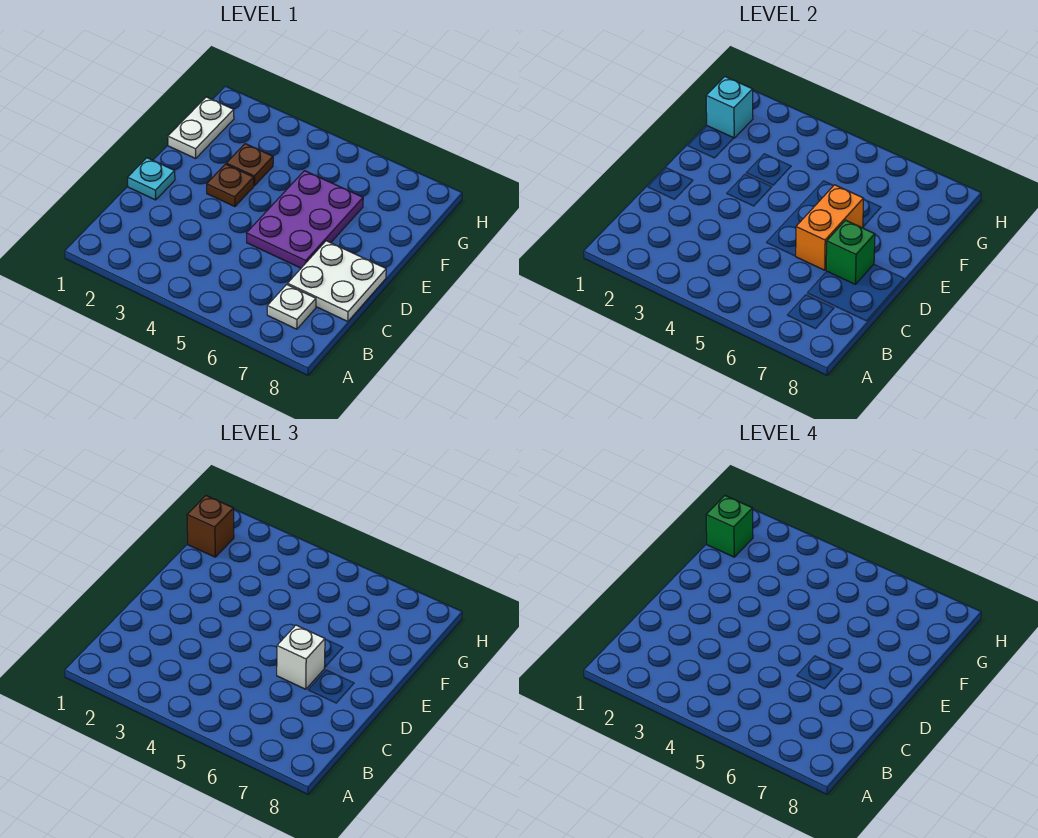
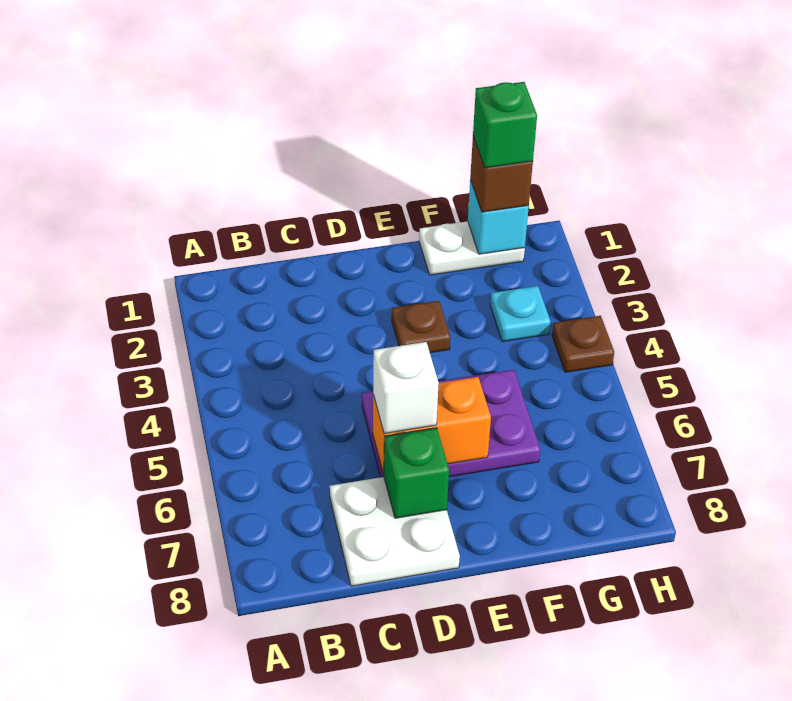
white plate B7 level 1 -> none
cyan plate D1 level 1 -> cyan plate G3 level 1
brown plate F3 level 1 -> brown plate H4 level 1

